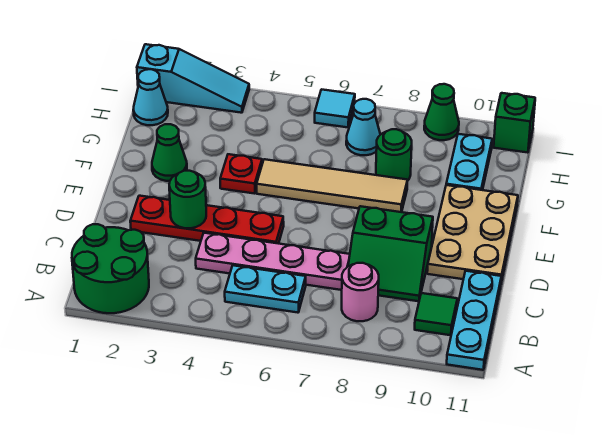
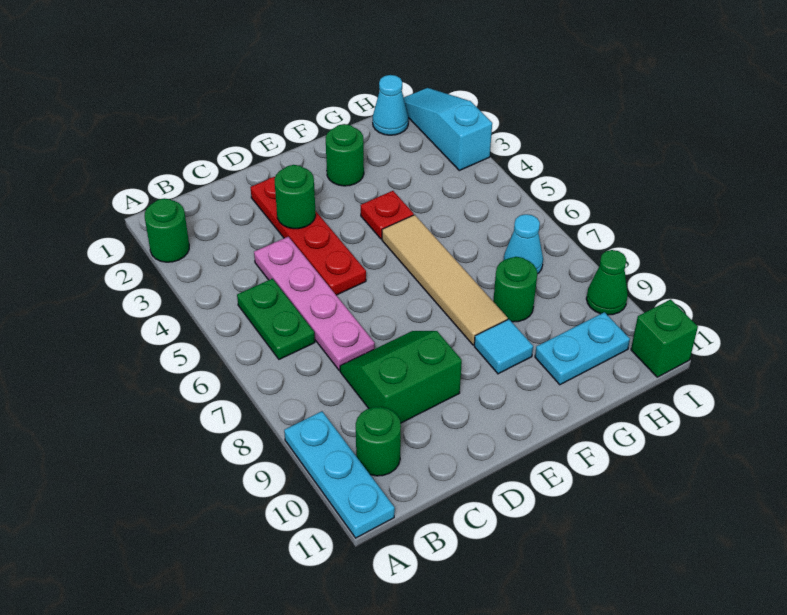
green round brick A1:B2 level 1 -> green round brick A2 level 1
cyan plate A11:C11 level 1 -> cyan plate A9:A11 level 1
cyan plate B5:B6 level 1 -> green plate B5:B6 level 1
pink round brick B8 level 1 -> none
green tile B10 level 1 -> green round brick B10 level 1
green slope C8:D9 level 1 top D -> green slope C8:D9 level 1 top 9
tan plate D10:F11 level 1 -> none
green cone F2 level 1 -> green round brick F2 level 1
cyan slope I1:I3 level 1 top 1 -> cyan slope I1:I3 level 1 top 3
cyan tile I6 level 1 -> cyan tile F9 level 1

